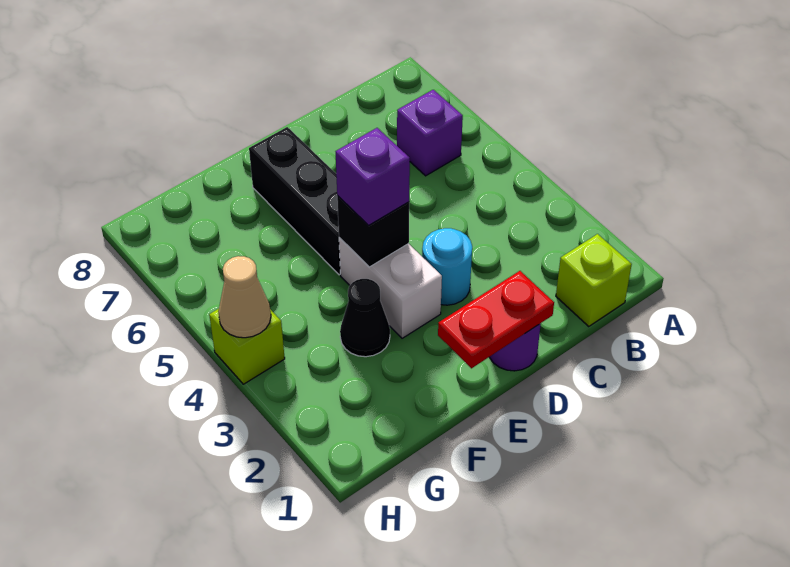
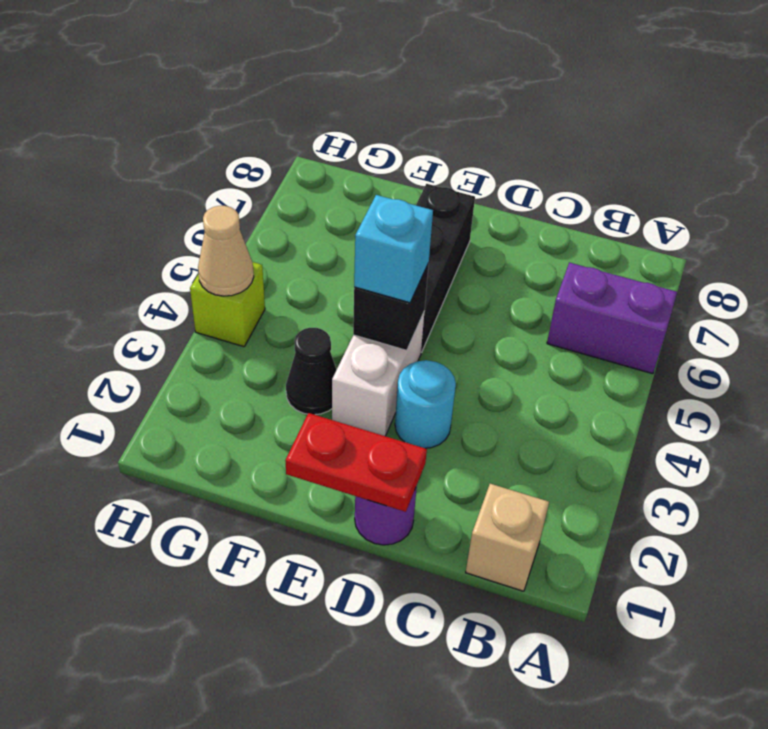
lime brick B1 level 1 -> tan brick B1 level 1
purple brick B6 level 1 -> purple brick A6:B6 level 1
purple brick E4 level 3 -> cyan brick E4 level 3

